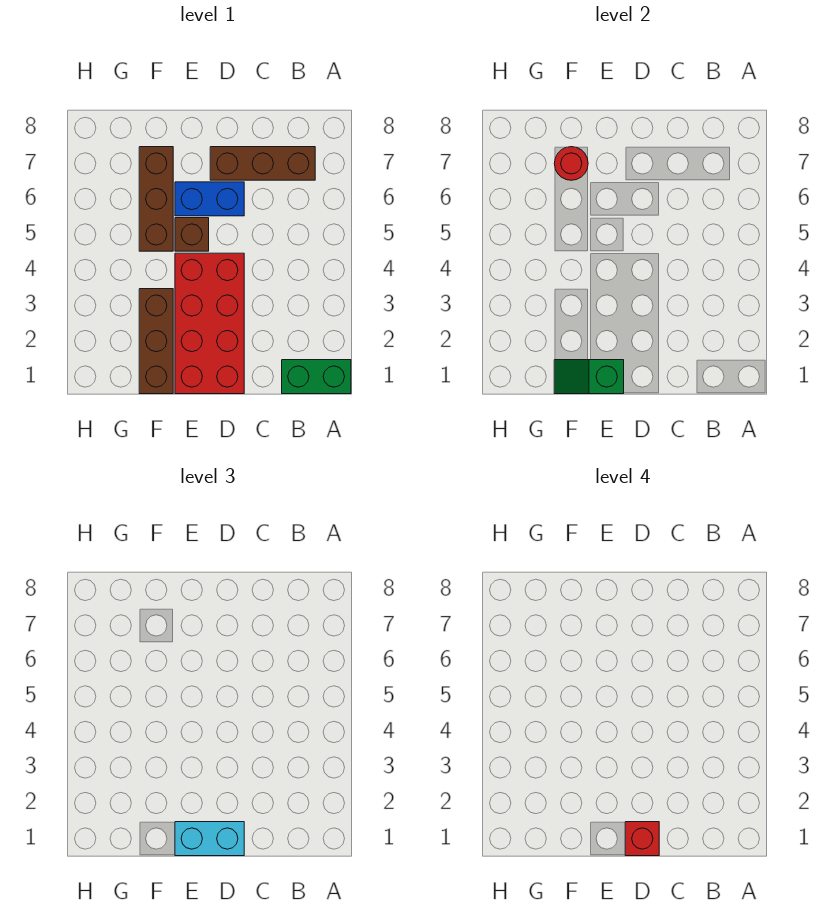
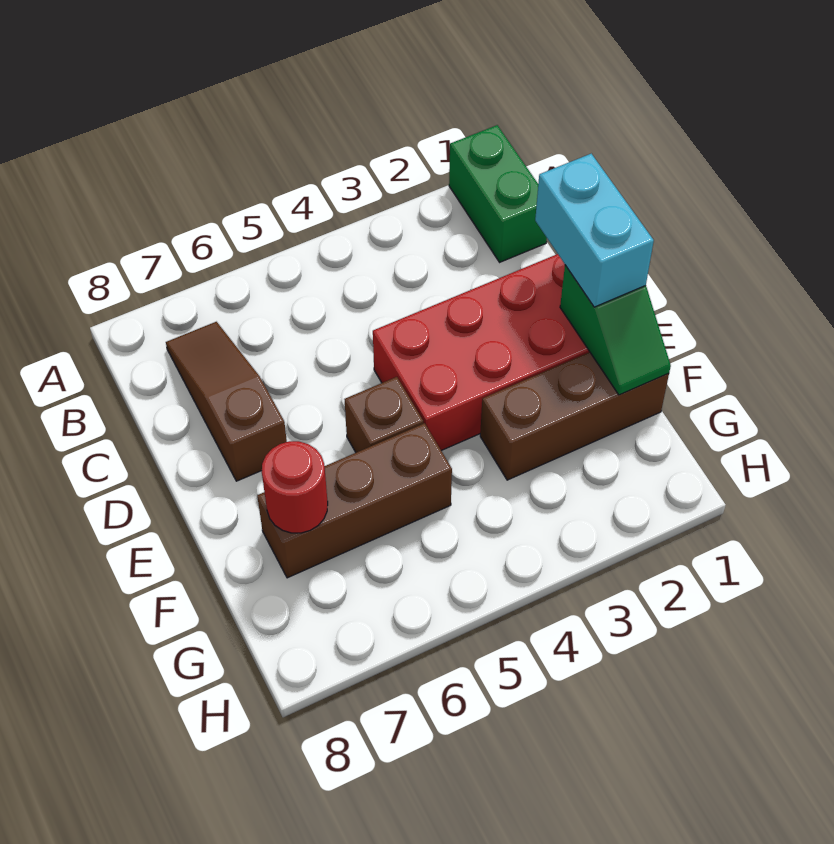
brown brick B7:D7 level 1 -> brown slope B7:D7 level 1 top D
red brick D1 level 4 -> none
blue brick D6:E6 level 1 -> none

